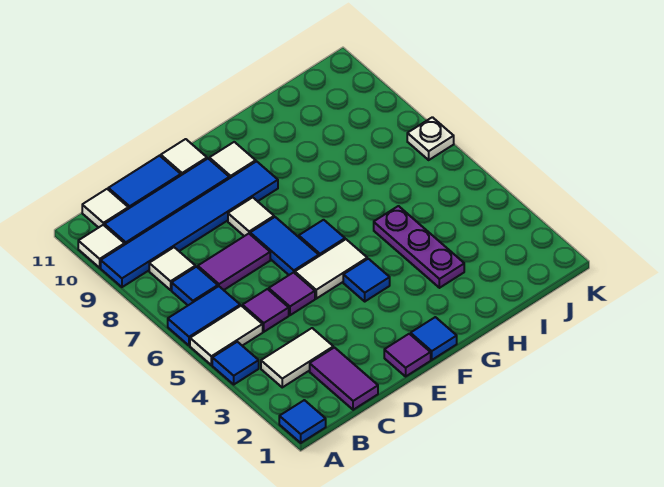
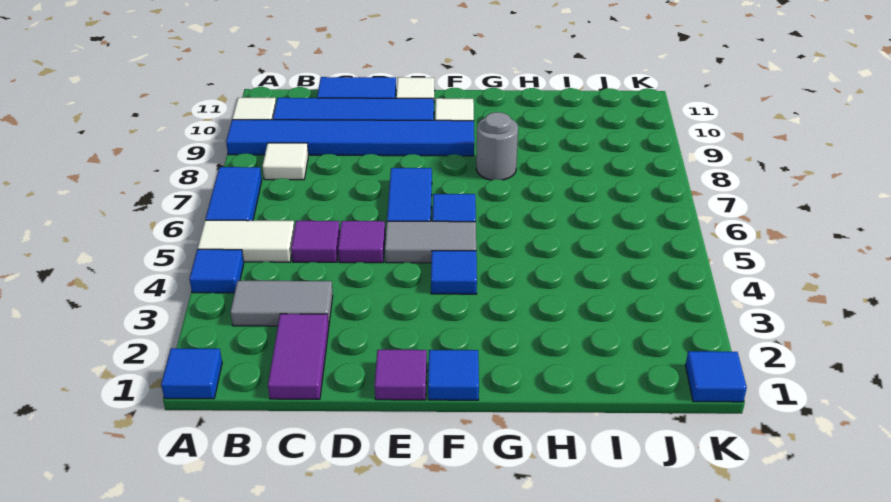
blue tile A6:B6 level 1 -> blue tile A6:A7 level 1
white tile B3:C3 level 1 -> grey tile B3:C3 level 1
blue tile B7 level 1 -> blue tile K1 level 1
white tile B11 level 1 -> none
purple tile C7:D7 level 1 -> none
white tile E5:F5 level 1 -> grey tile E5:F5 level 1
white tile E8 level 1 -> none
none -> grey round brick G8 level 1
purple plate H3:H5 level 1 -> none
white plate K7 level 1 -> none

